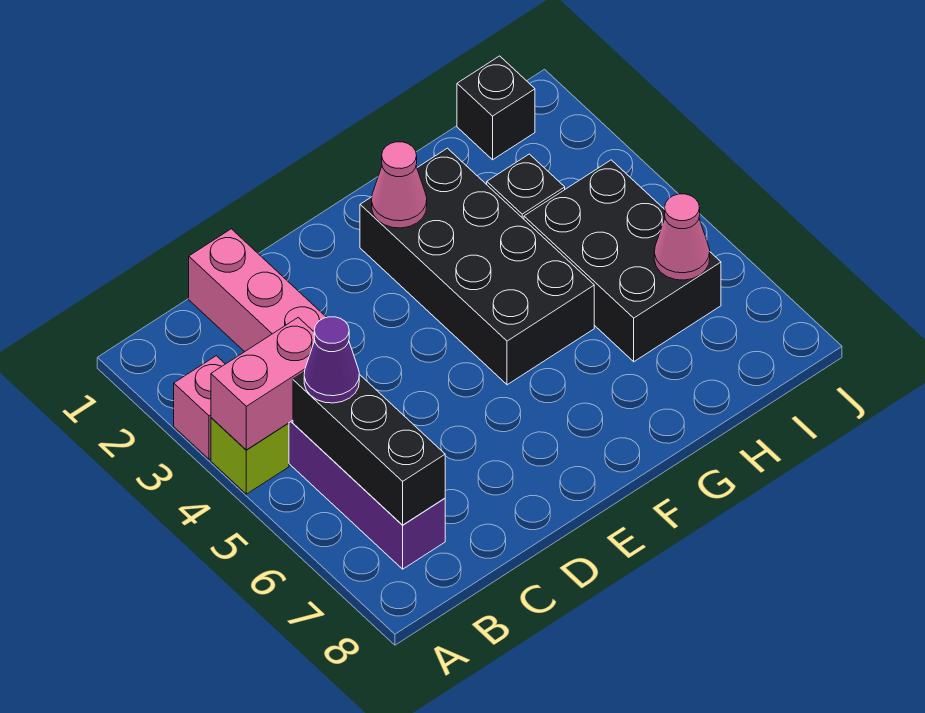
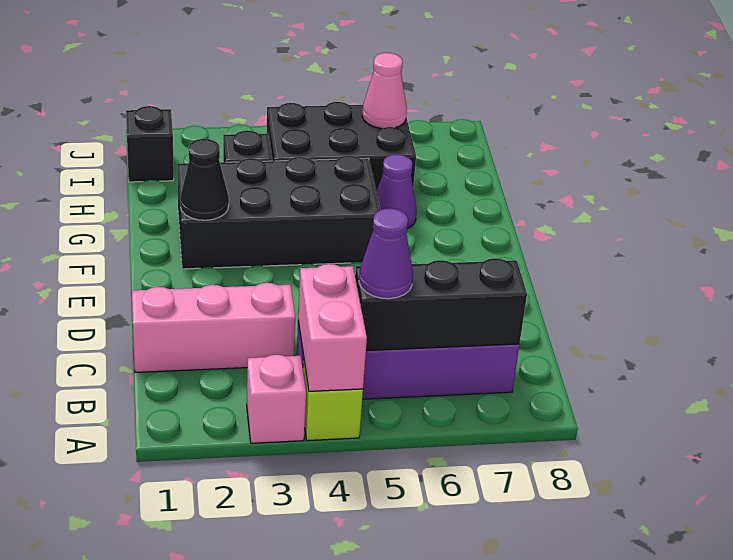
pink cone F2 level 2 -> black cone F2 level 2
none -> purple cone G6 level 1

